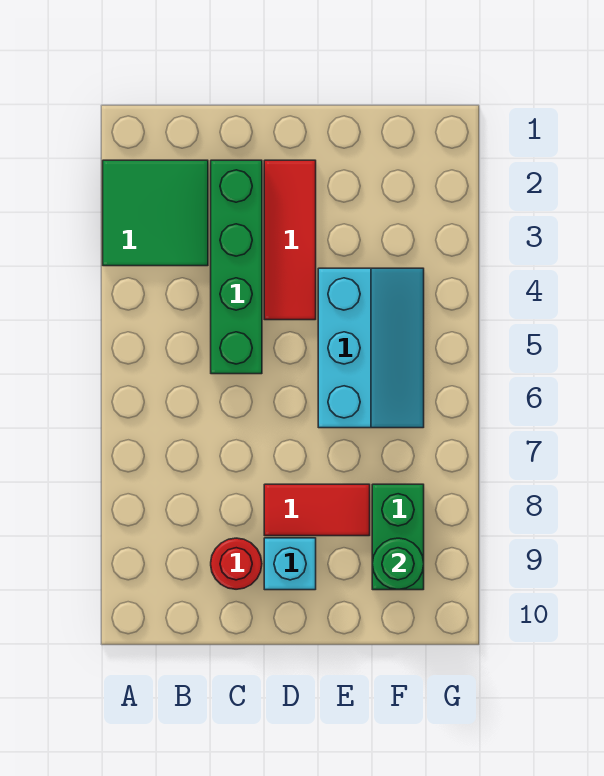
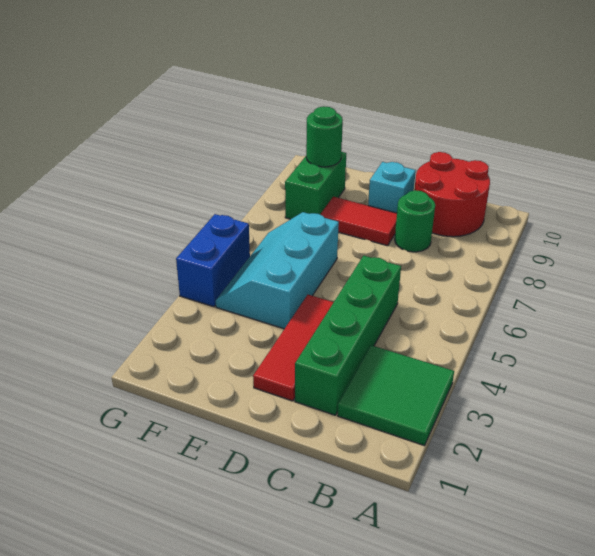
none -> green round brick C8 level 1
red round brick C9 level 1 -> red round brick B9:C10 level 1
none -> blue brick G4:G5 level 1

